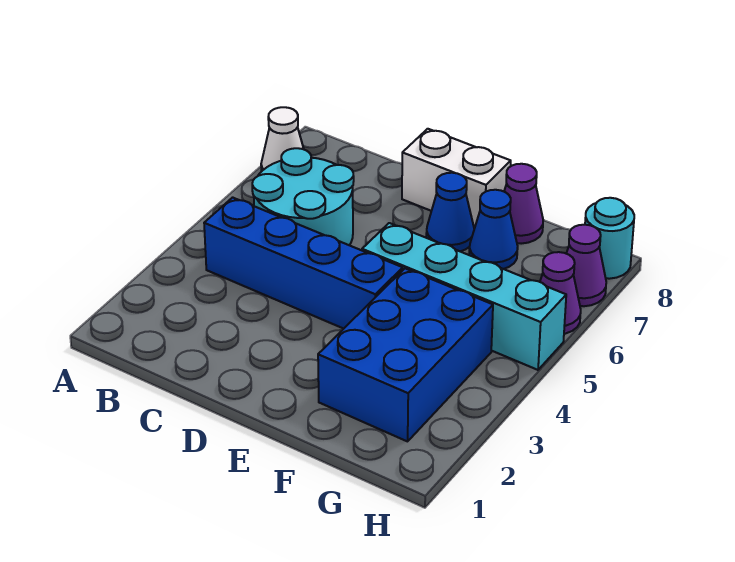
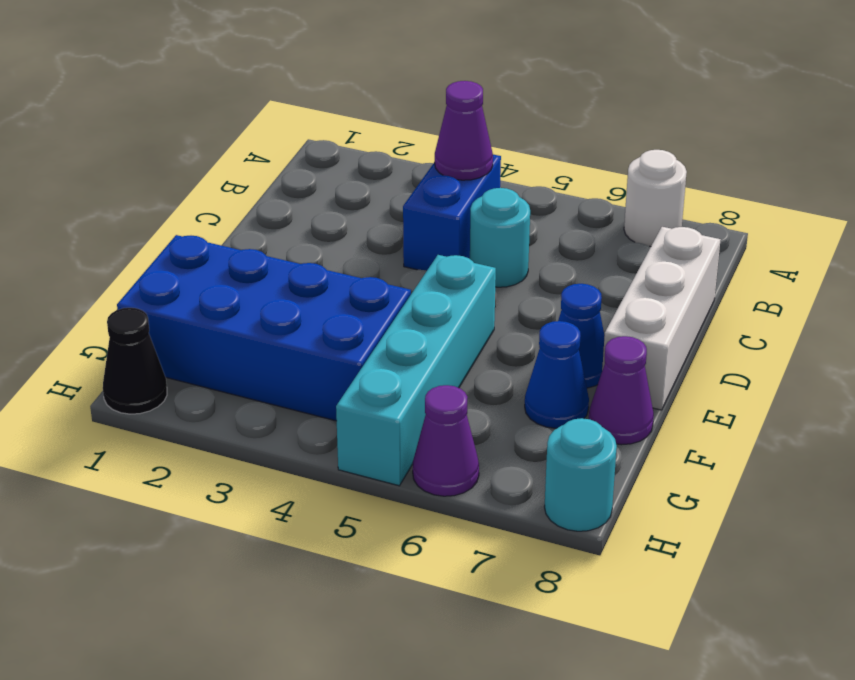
white cone A7 level 1 -> white round brick A7 level 1
blue brick B4:E4 level 1 -> blue brick B4:C4 level 1
cyan round brick B5:C6 level 1 -> cyan round brick C5 level 1
white brick D8:E8 level 1 -> white brick C8:E8 level 1
blue brick F2:G4 level 1 -> blue brick F1:G4 level 1
none -> black cone H1 level 1
purple cone H7 level 1 -> purple cone B4 level 2

